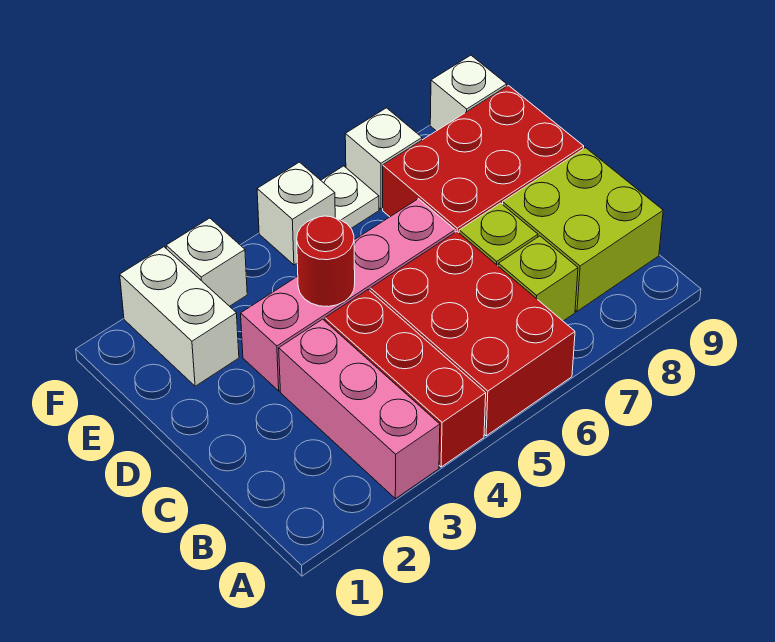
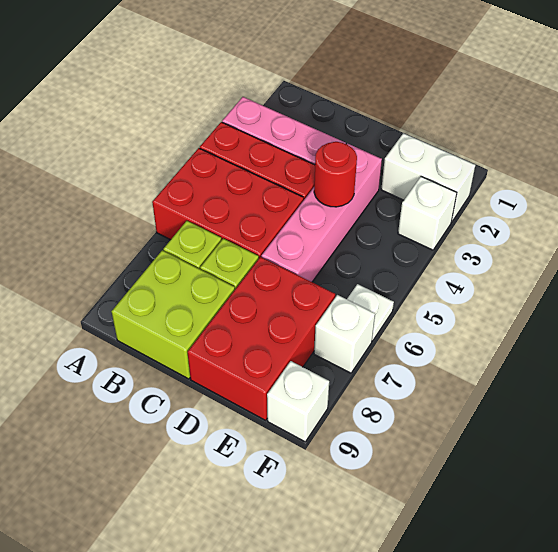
white brick F5 level 1 -> none

